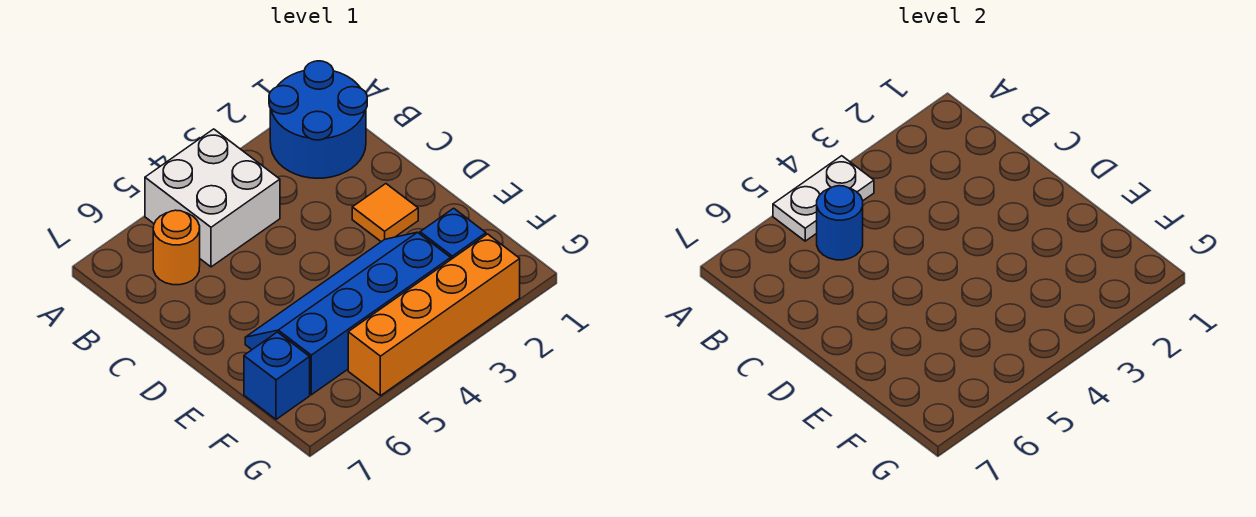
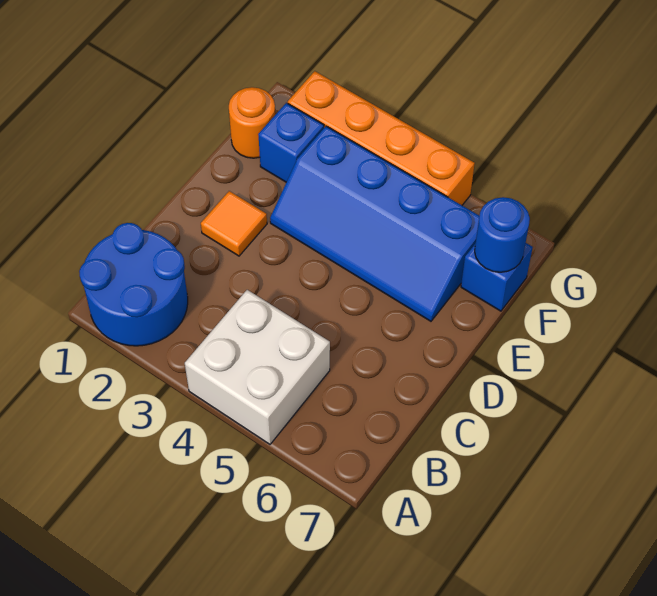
white plate A4:A5 level 2 -> none
blue round brick B5 level 2 -> blue round brick F7 level 2
orange round brick B6 level 1 -> orange round brick F1 level 1

